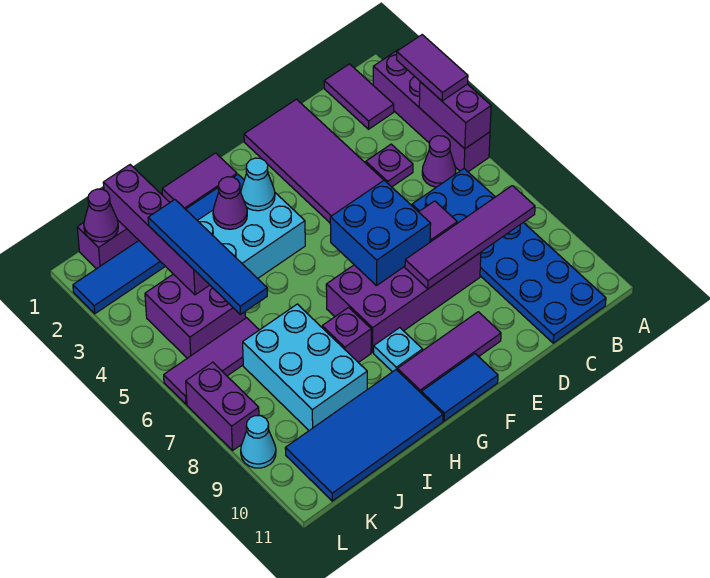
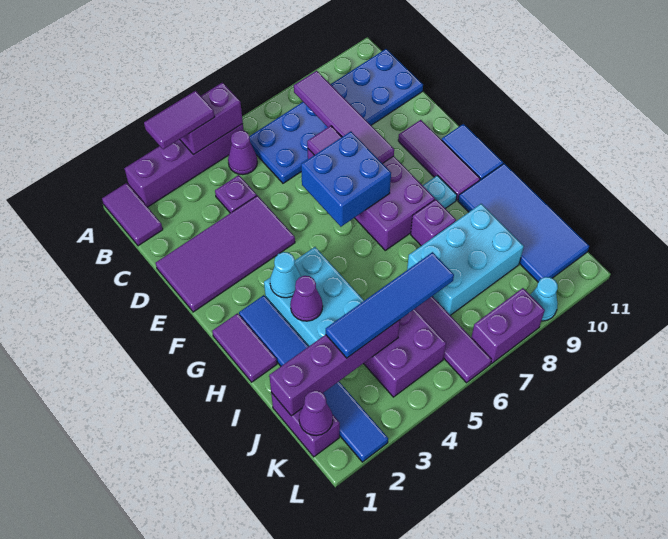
purple tile B1:B2 level 1 -> purple tile A1:B1 level 1

